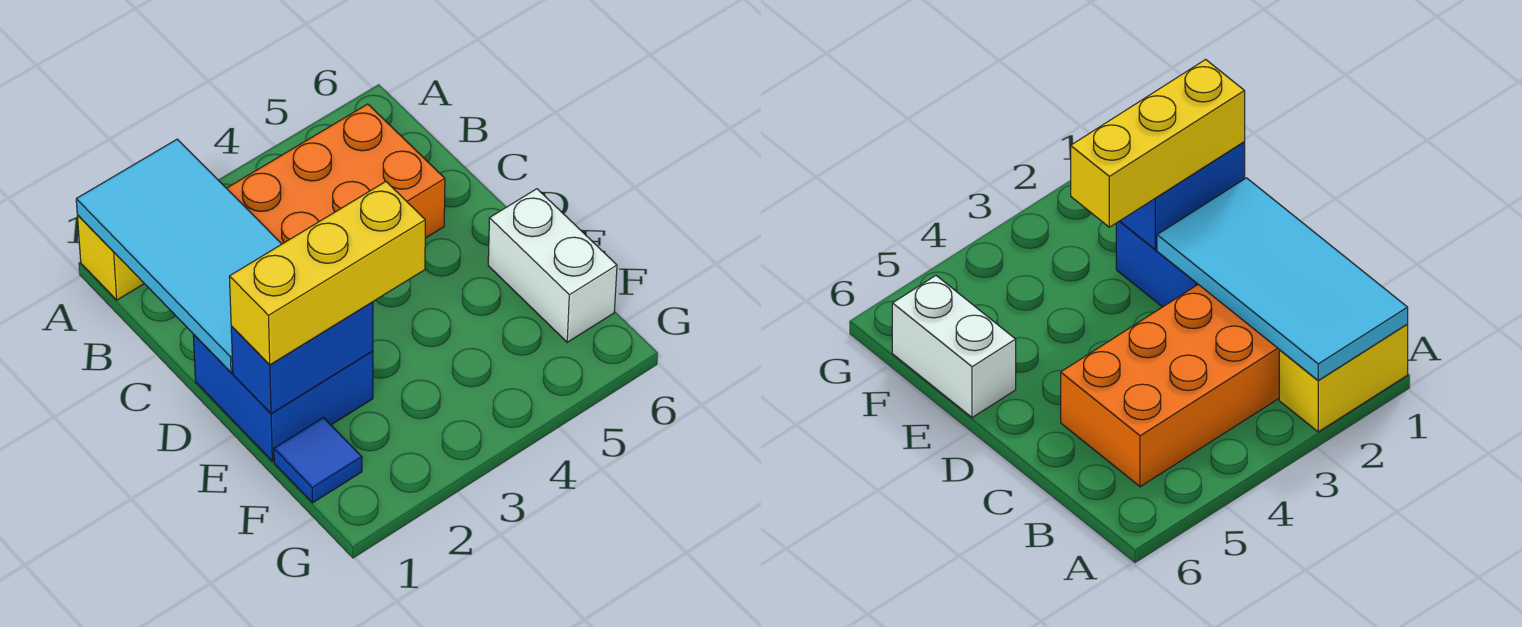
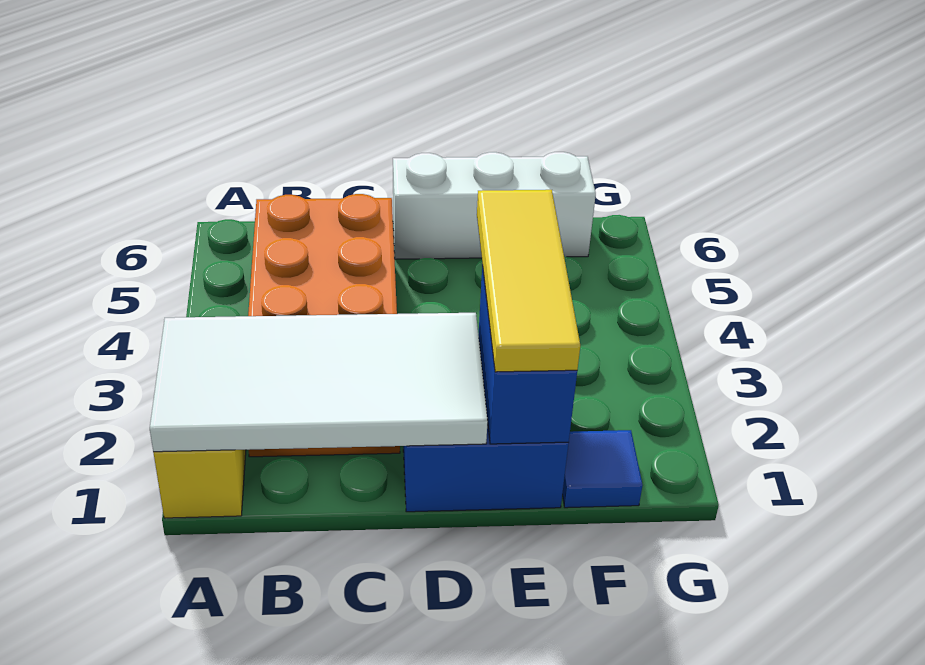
cyan tile A1:D2 level 2 -> white tile A1:D2 level 2
yellow brick E1:E3 level 3 -> yellow tile E1:E3 level 3
white brick E6:F6 level 1 -> white brick D6:F6 level 1

